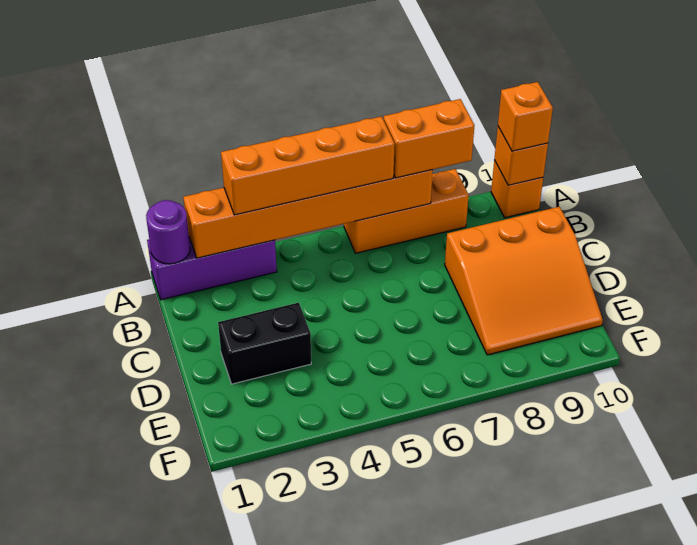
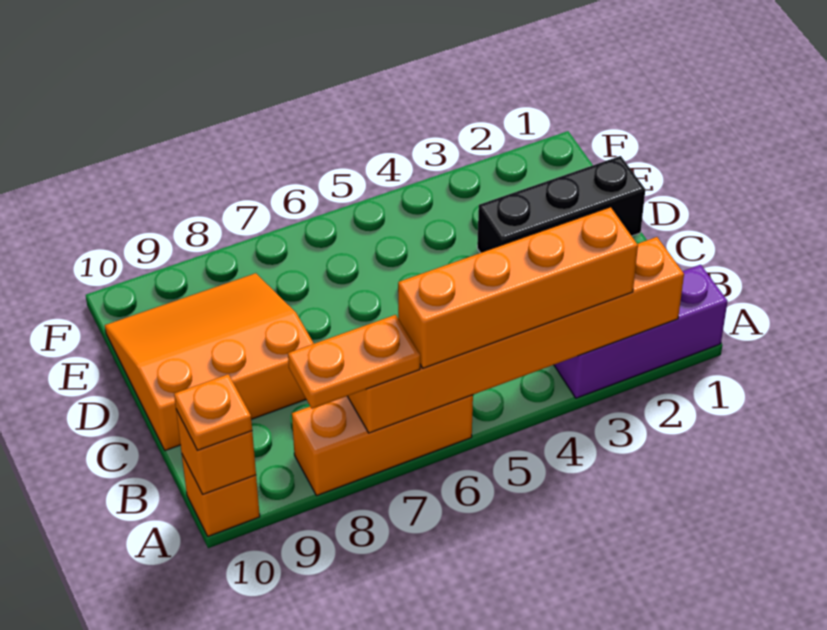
purple round brick A1 level 2 -> none
orange brick A7:A8 level 3 -> orange plate A7:A8 level 3
orange brick A10 level 3 -> orange plate A10 level 3
black brick D2:D3 level 1 -> black brick D1:D3 level 1

